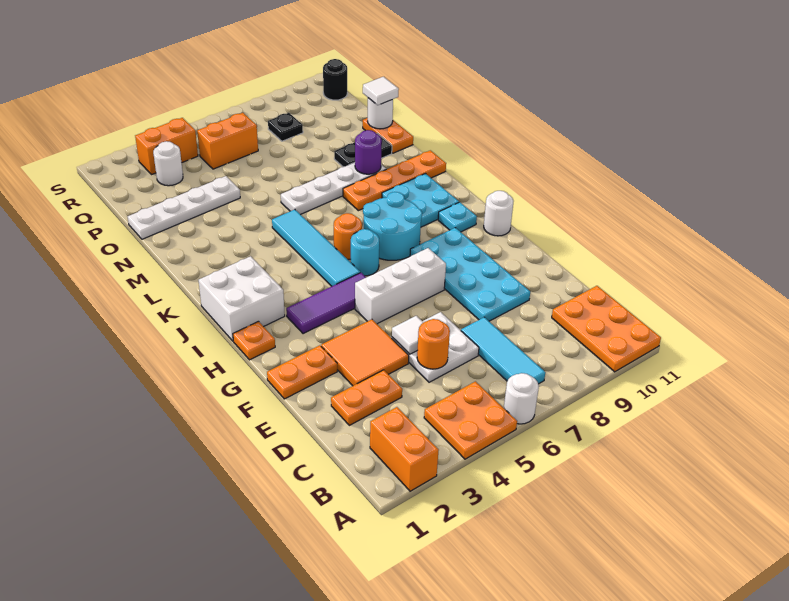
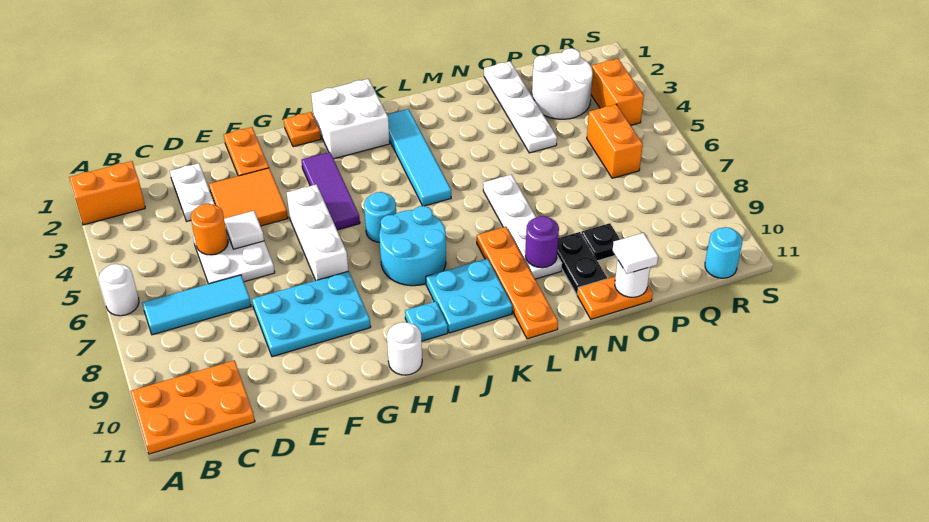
orange plate A4:B5 level 1 -> none
orange plate D2:D3 level 1 -> white plate D2:D3 level 1
cyan plate E8:H9 level 1 -> cyan plate E8:G9 level 1
cyan tile I5:L5 level 1 -> cyan tile K2:K5 level 1
orange round brick J6 level 1 -> none
white round brick Q3 level 1 -> white round brick P2:Q3 level 1
black plate Q8 level 1 -> black plate O9 level 1
black round brick R11 level 1 -> cyan round brick R11 level 1

